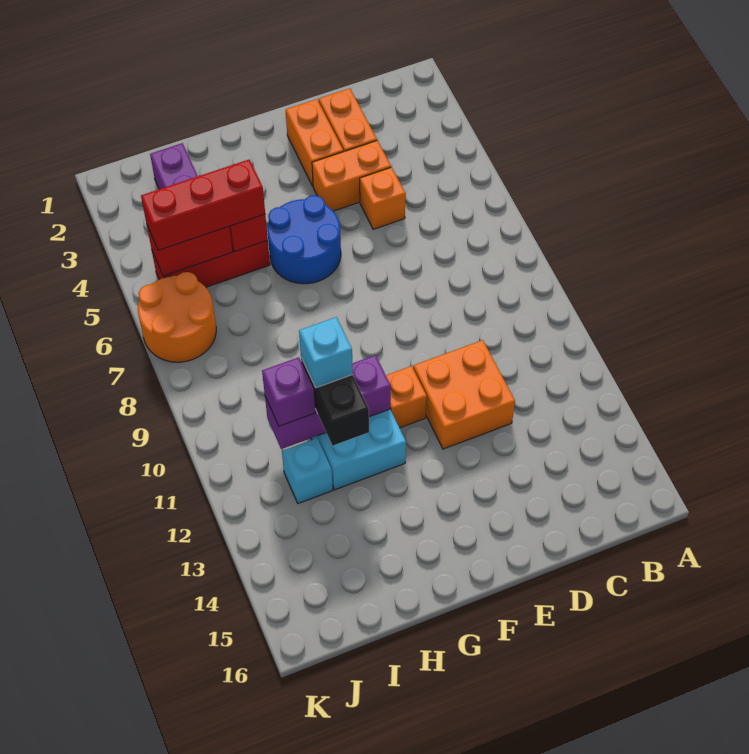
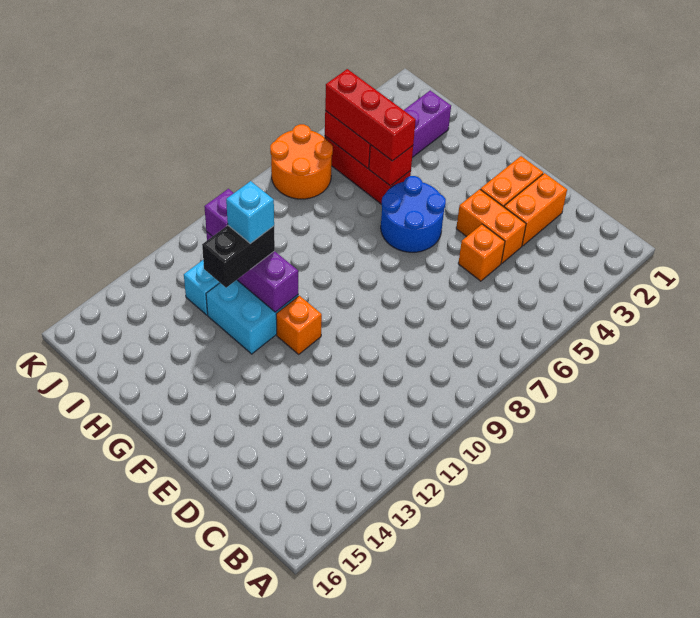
orange brick D11:E12 level 1 -> none

